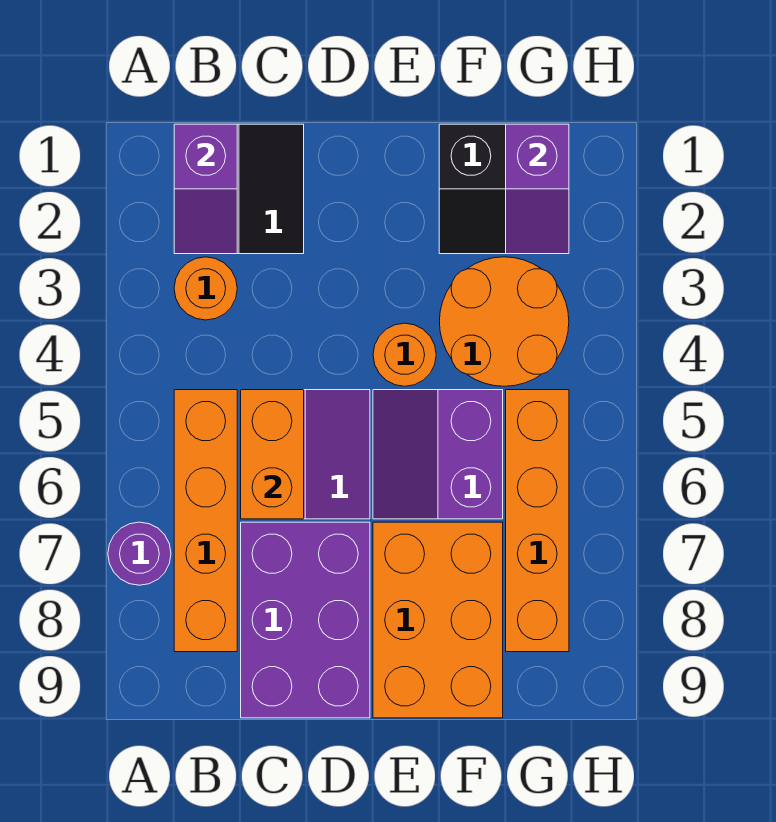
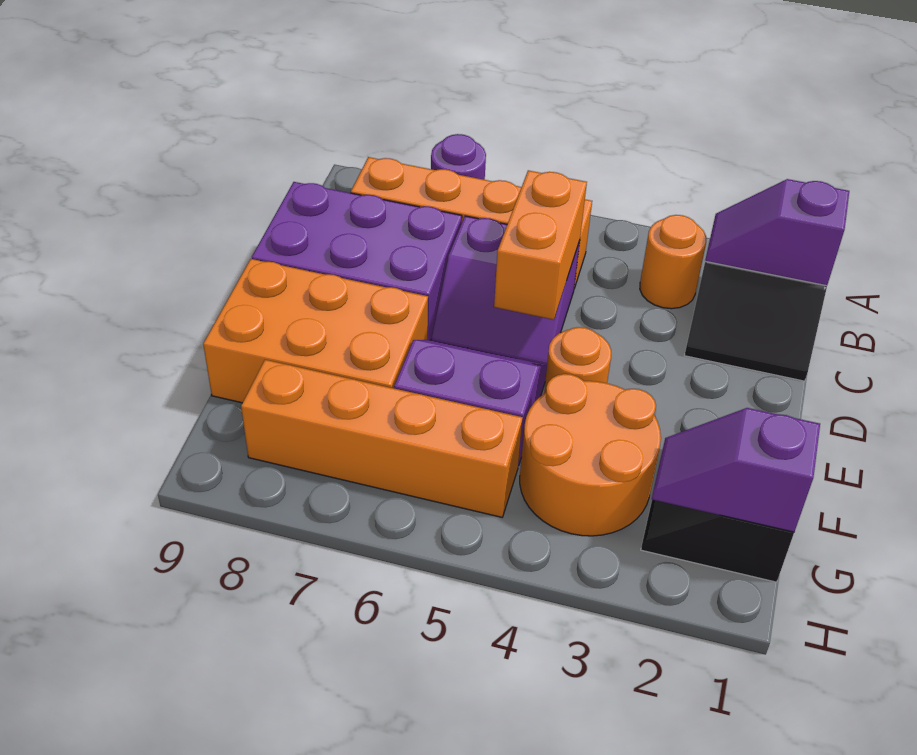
orange brick C5:C6 level 2 -> orange brick C5:D5 level 2

